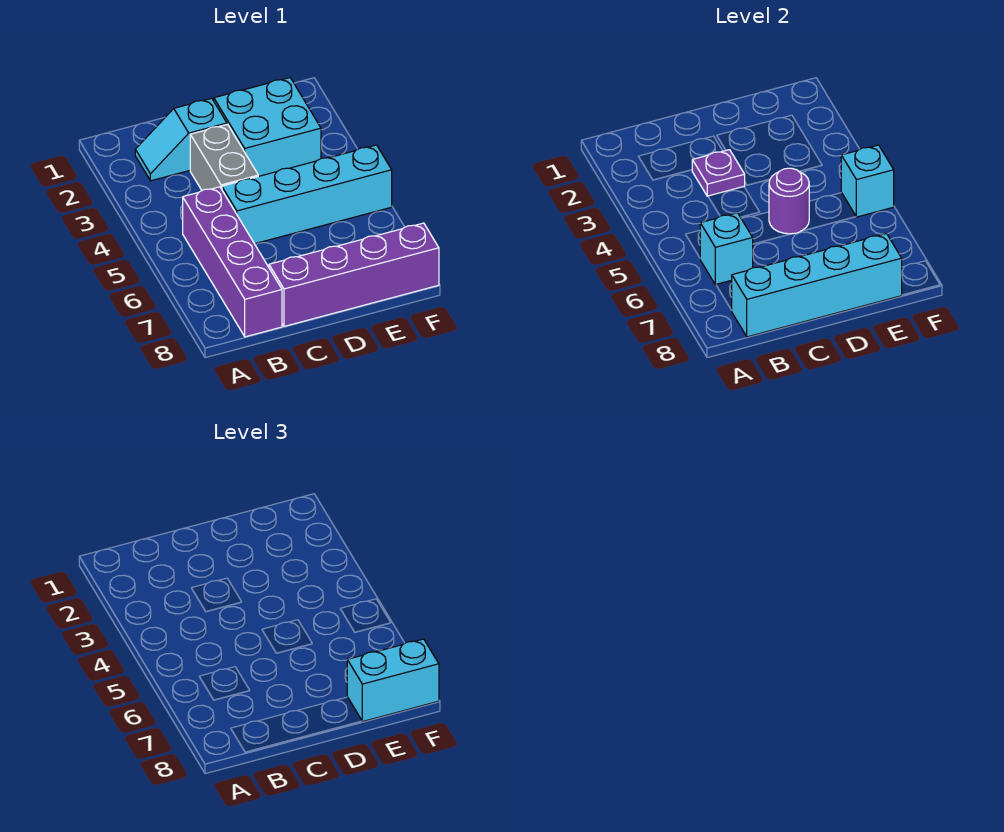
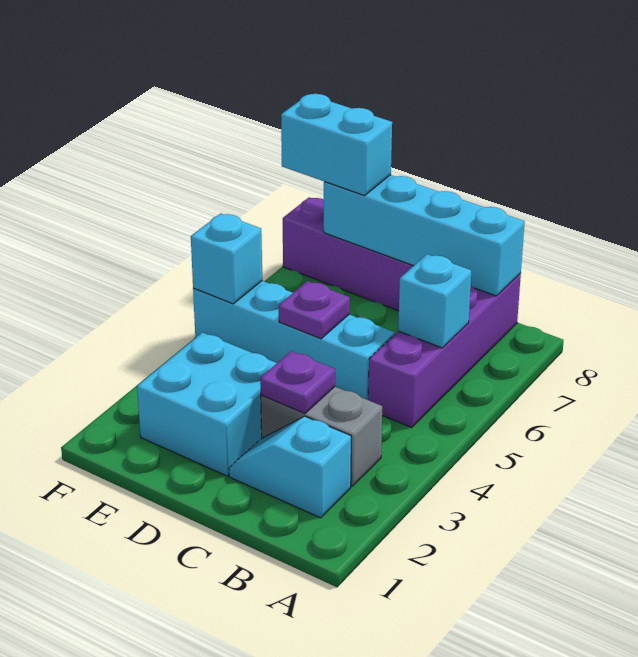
cyan slope B2:C2 level 1 top C -> cyan slope B2:C2 level 1 top B
grey brick C3:C4 level 1 -> grey brick B3:C3 level 1
purple round brick D5 level 2 -> purple plate D5 level 2

